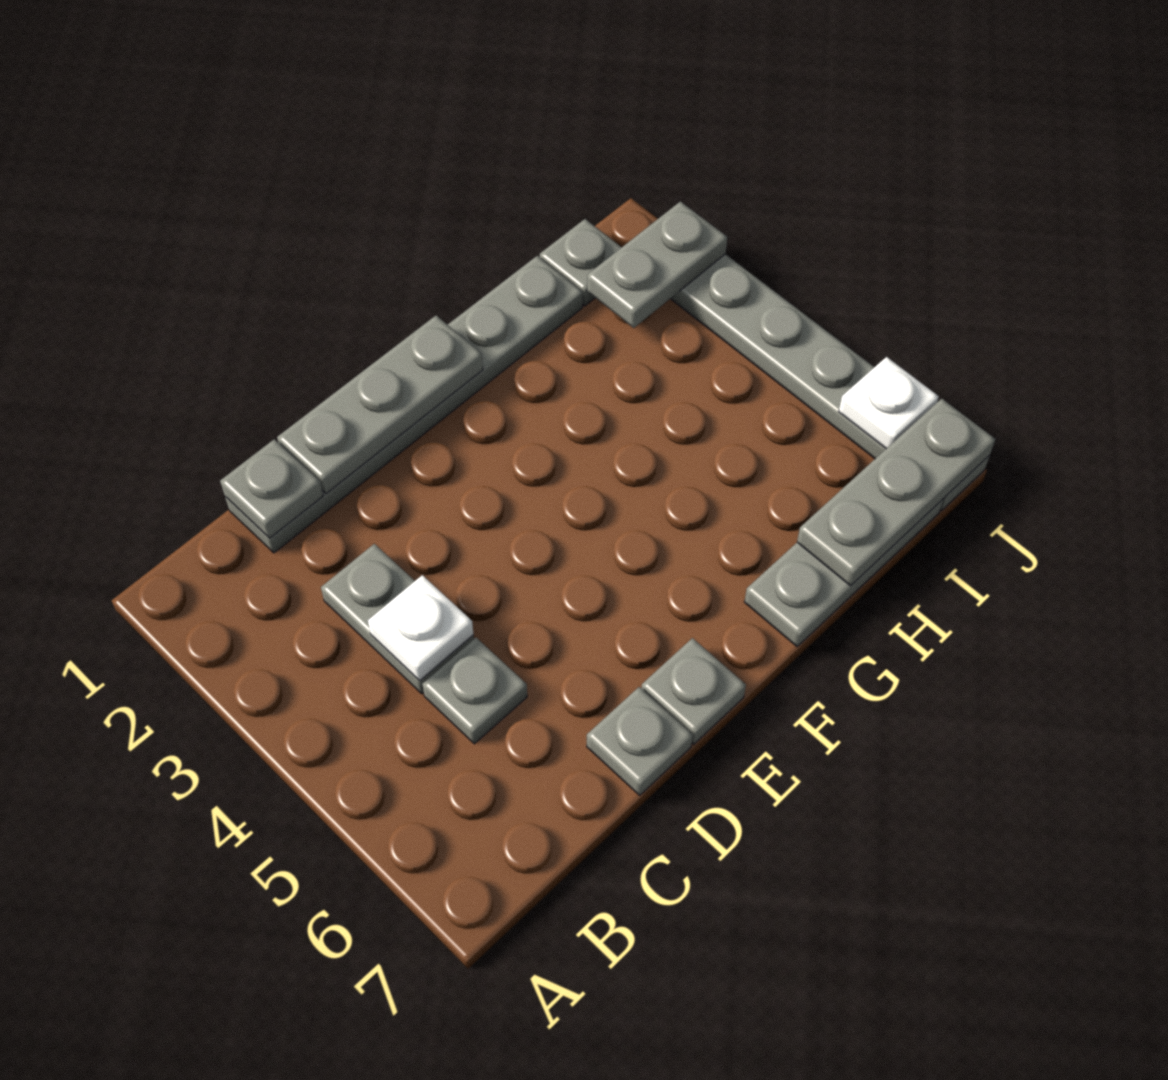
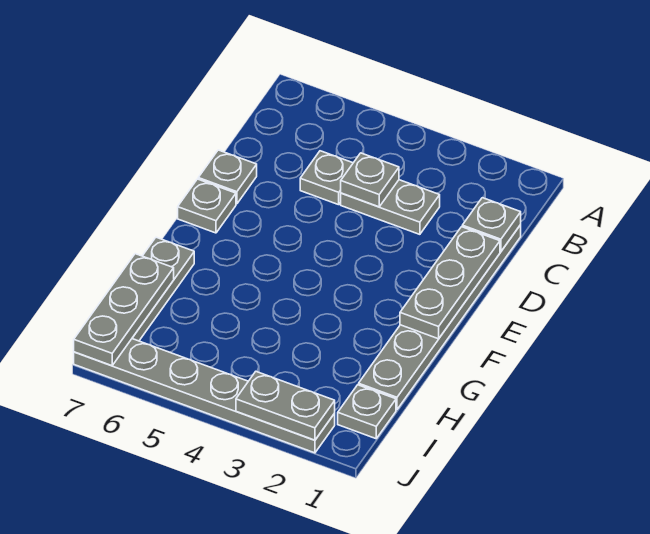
white plate C4 level 2 -> grey plate C4 level 2
grey plate I2:J2 level 2 -> grey plate J2:J3 level 2
white plate J6 level 2 -> none

